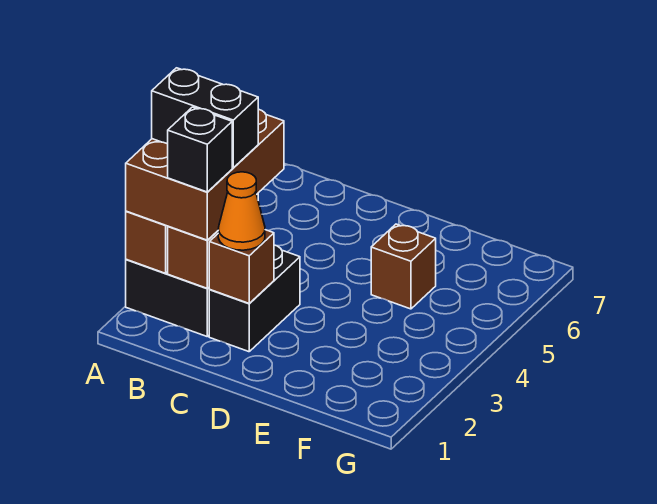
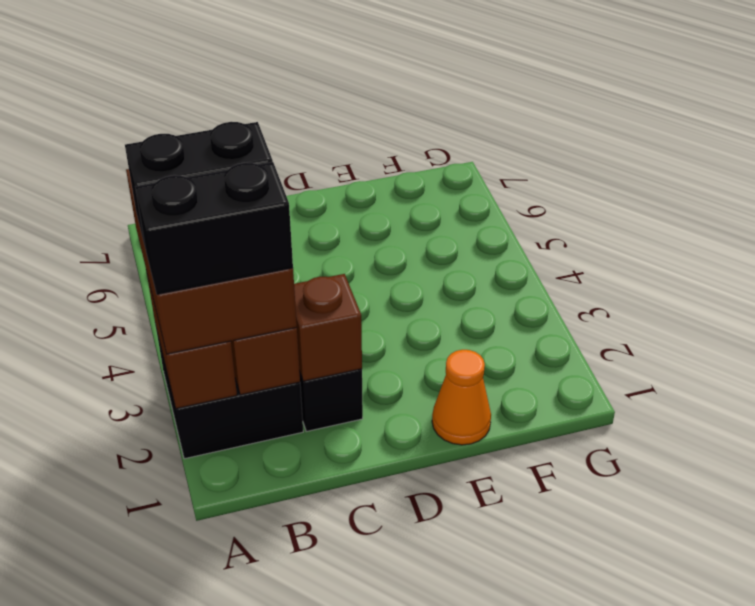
black brick B2 level 4 -> black brick A2:B2 level 4
orange cone C2 level 3 -> orange cone E1 level 1
brown brick E5 level 1 -> none

